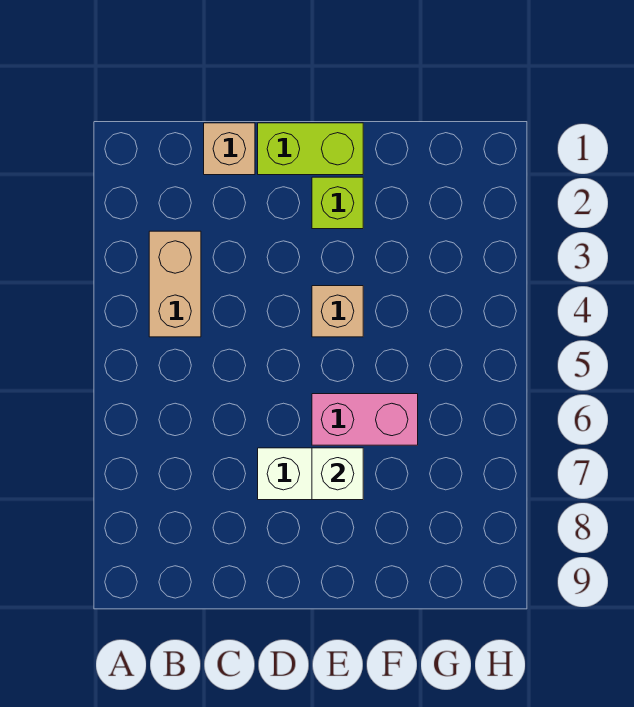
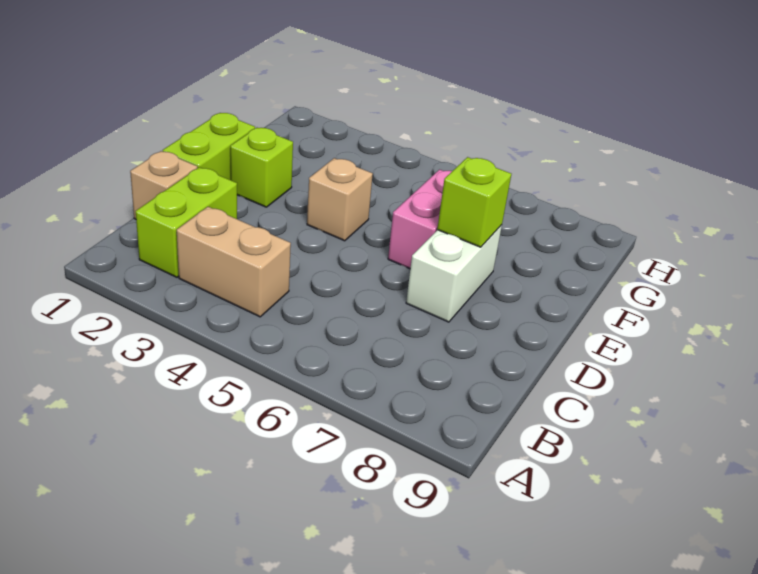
none -> lime brick B2:C2 level 1
white brick E7 level 2 -> lime brick E7 level 2

